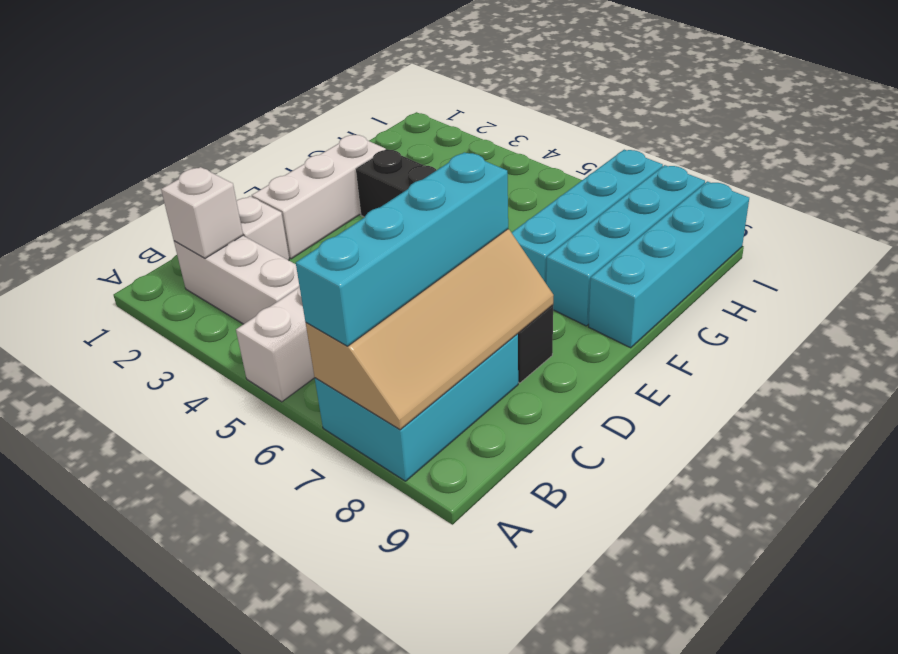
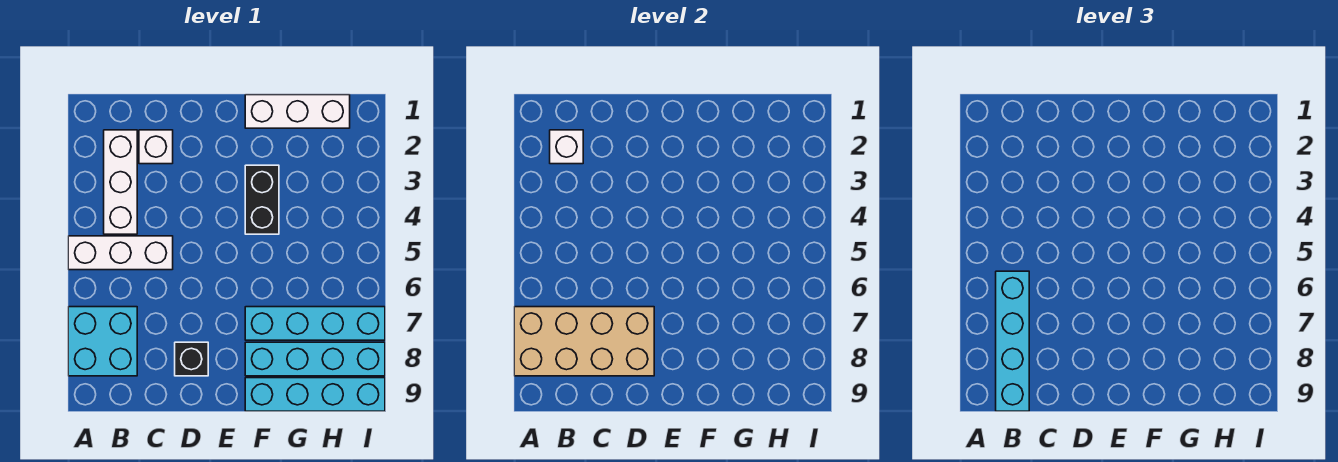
cyan brick A7:C8 level 1 -> cyan brick A7:B8 level 1
tan slope A7:D8 level 2 top 7 -> tan brick A7:D8 level 2
cyan brick A7:D7 level 3 -> cyan brick B6:B9 level 3
white brick D2:F2 level 1 -> white brick F1:H1 level 1

